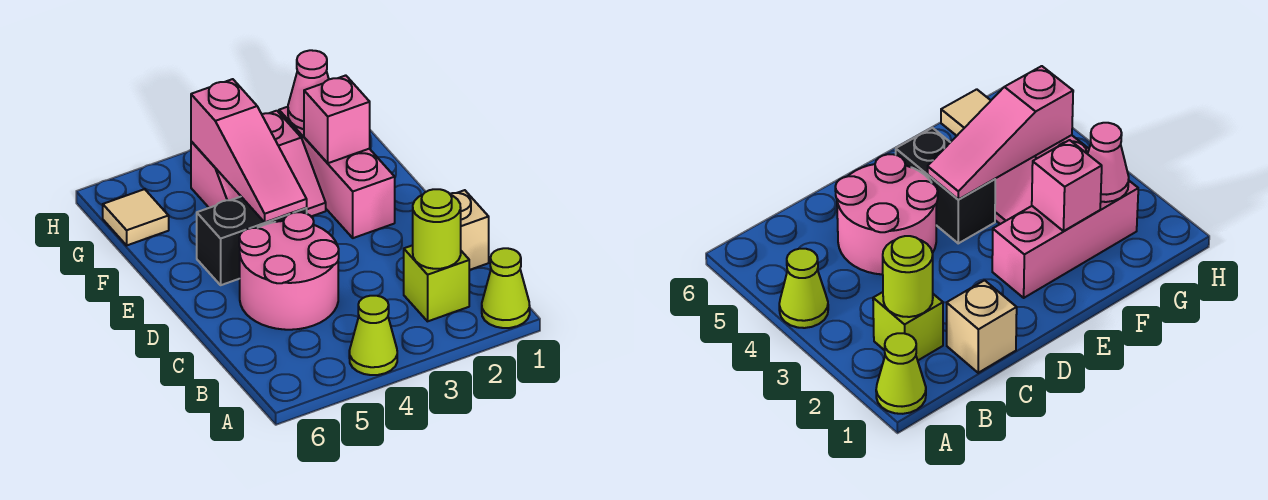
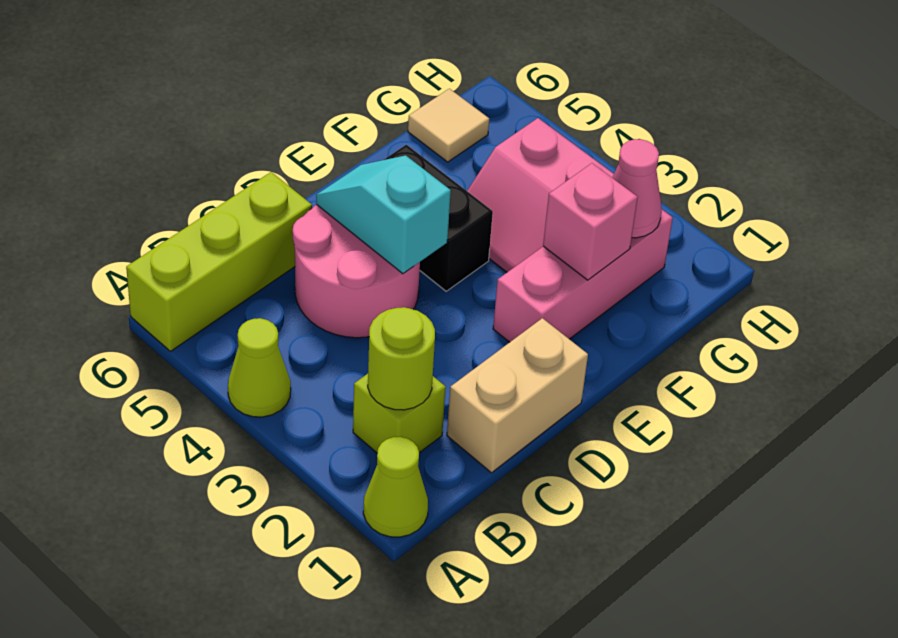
none -> lime brick A6:C6 level 1
tan brick C1 level 1 -> tan brick C1:D1 level 1
none -> cyan slope D4:D5 level 2 top 4
pink slope E4:G4 level 2 top G -> none

